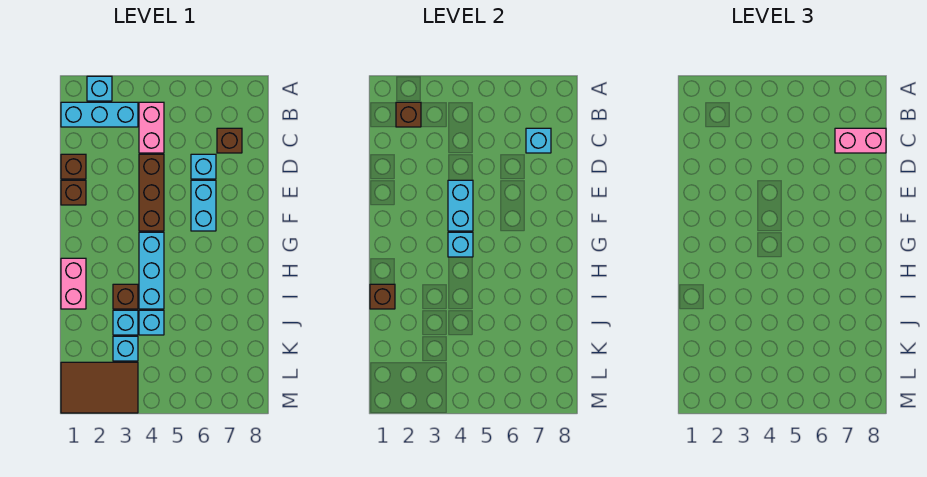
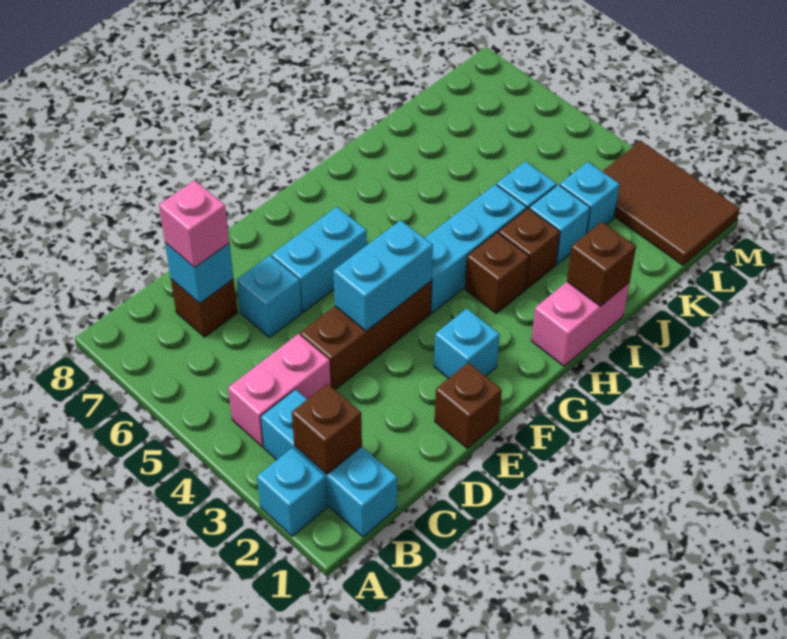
pink brick C7:C8 level 3 -> pink brick C7 level 3
brown brick D1 level 1 -> brown brick H3 level 1
cyan brick G4 level 2 -> cyan brick F2 level 1

